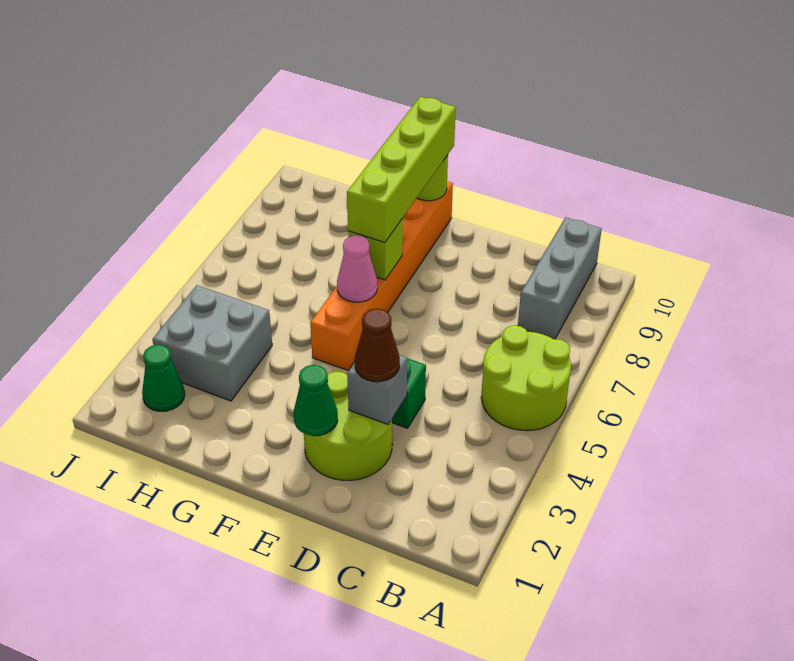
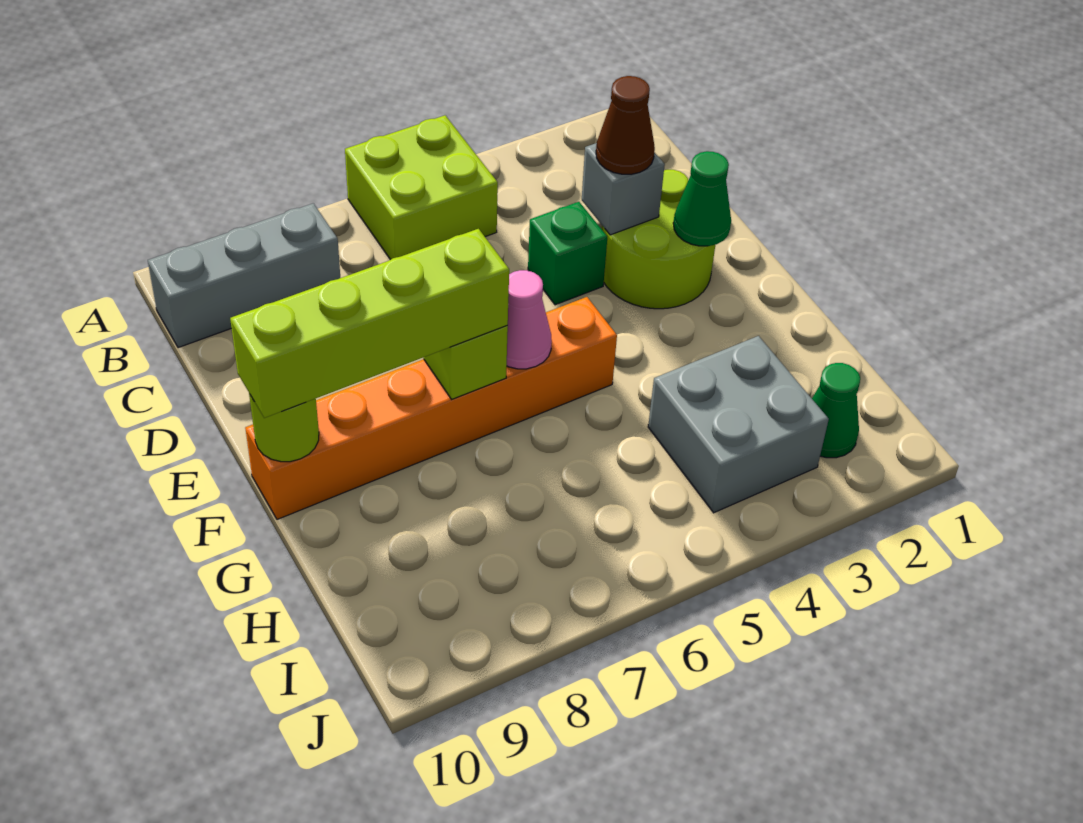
lime round brick A5:B6 level 1 -> lime brick A5:B6 level 1

